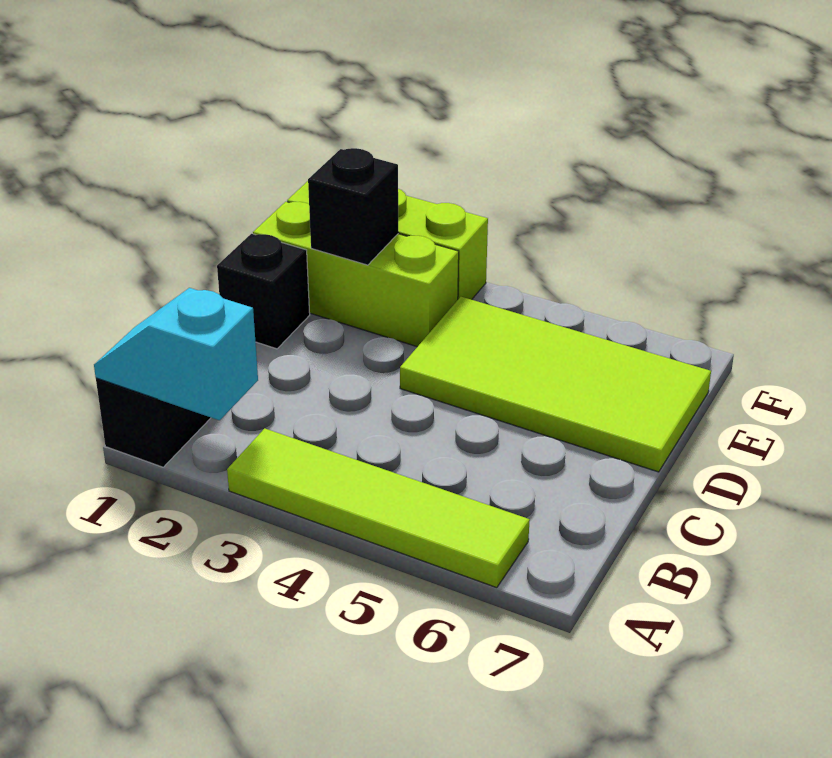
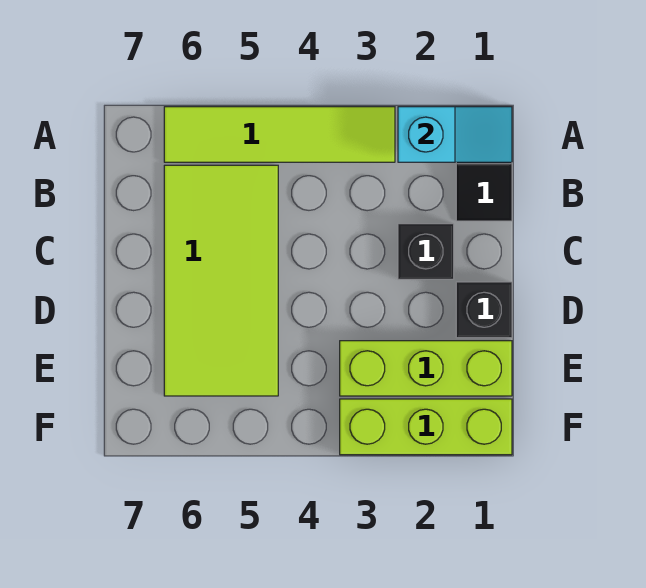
lime tile D4:E7 level 1 -> lime tile B5:E6 level 1
black brick E2 level 2 -> black brick C2 level 1

